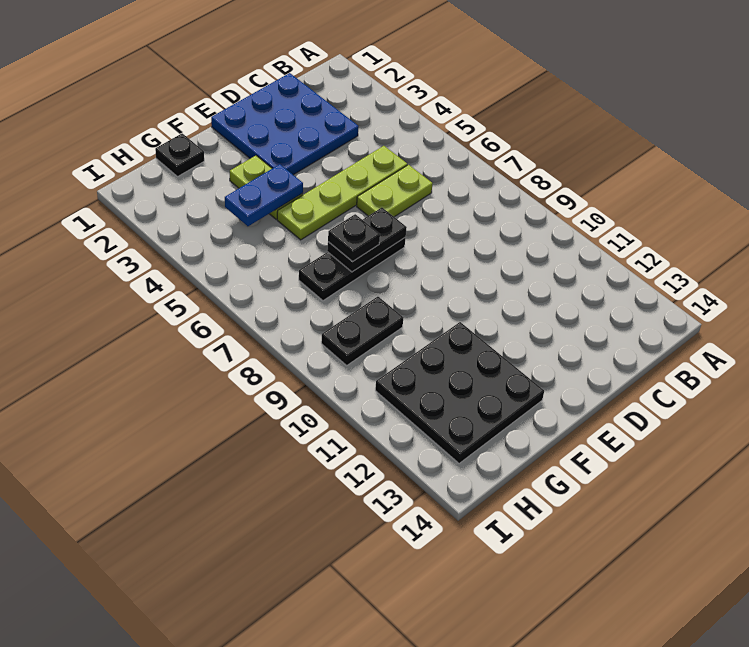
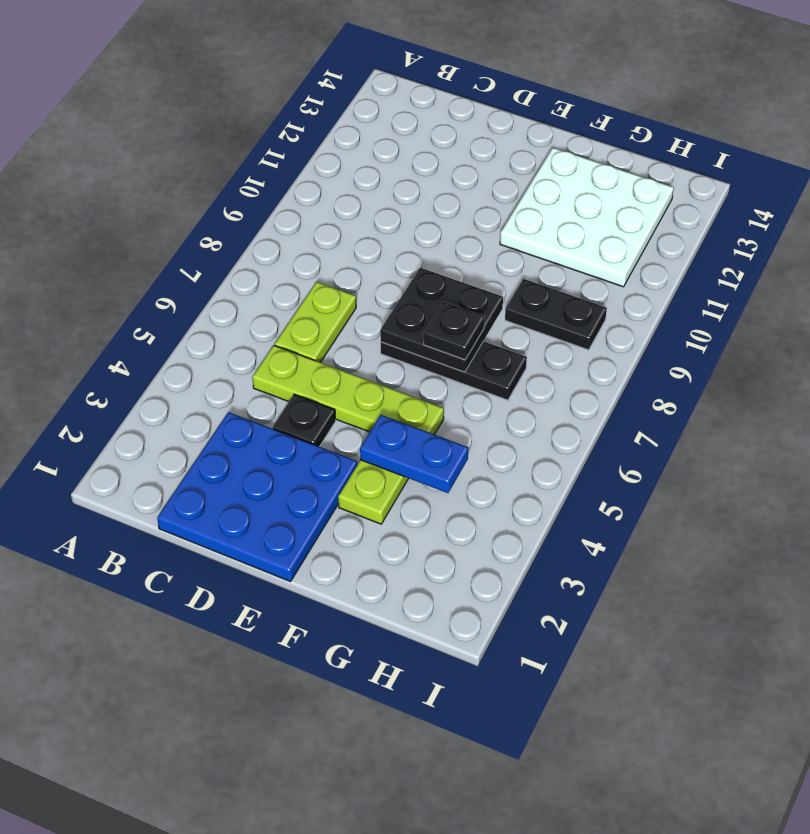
lime plate C6:D6 level 1 -> lime plate C6:C7 level 1
black plate E7:F7 level 2 -> black plate E7:F8 level 2
black plate F11:H13 level 1 -> white plate F11:H13 level 1
black plate G1 level 1 -> black plate D4 level 1

